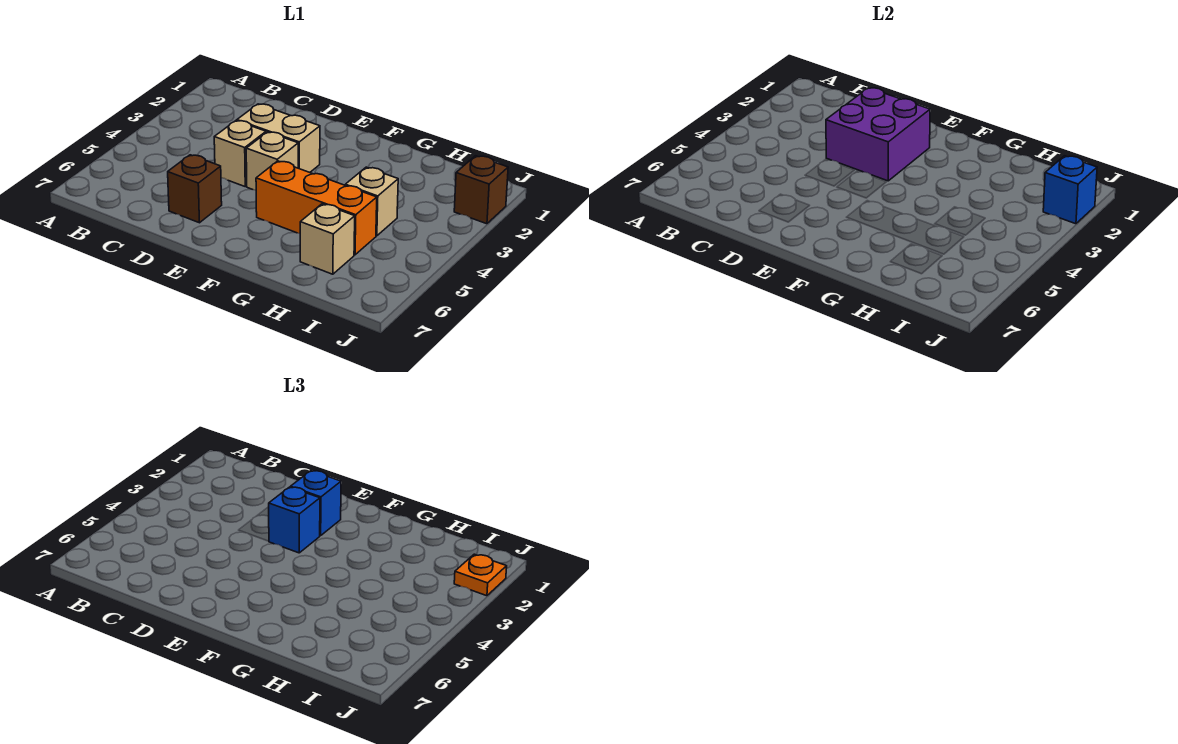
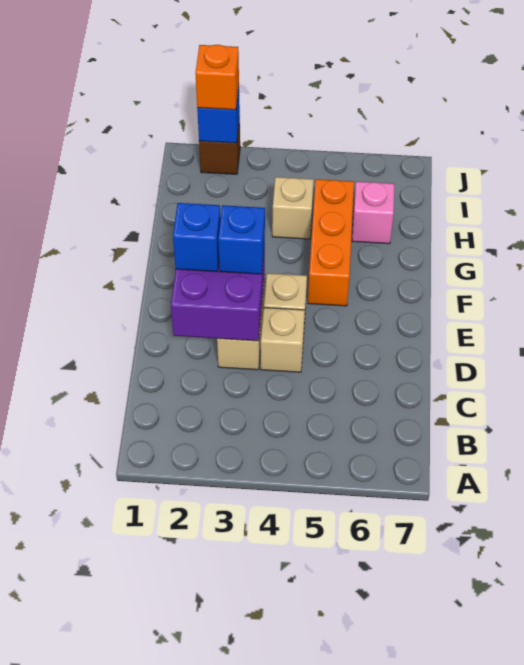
brown brick D6 level 1 -> none
tan brick H6 level 1 -> pink brick H6 level 1
orange plate J2 level 3 -> orange brick J2 level 3

